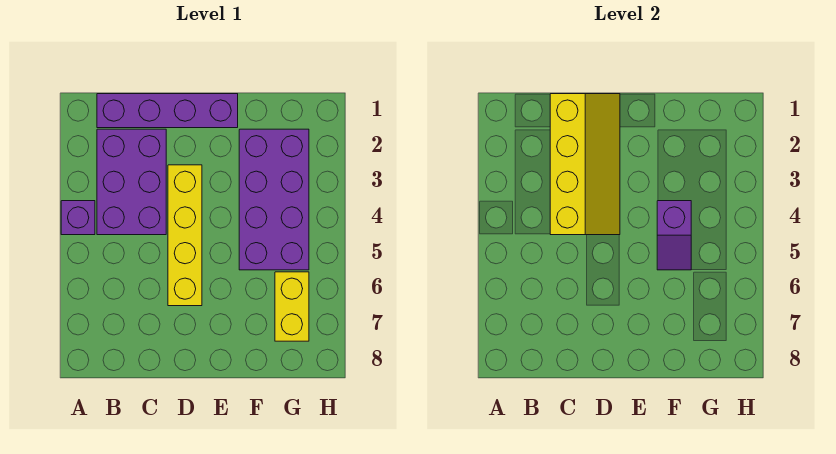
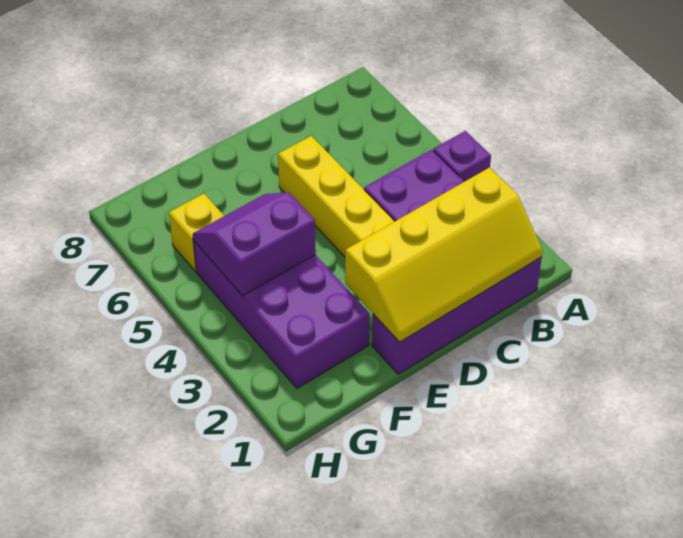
yellow slope C1:D4 level 2 top C -> yellow slope B1:E2 level 2 top 2
purple slope F4:F5 level 2 top 4 -> purple slope F4:G5 level 2 top 4
yellow brick G6:G7 level 1 -> yellow brick G6 level 1

